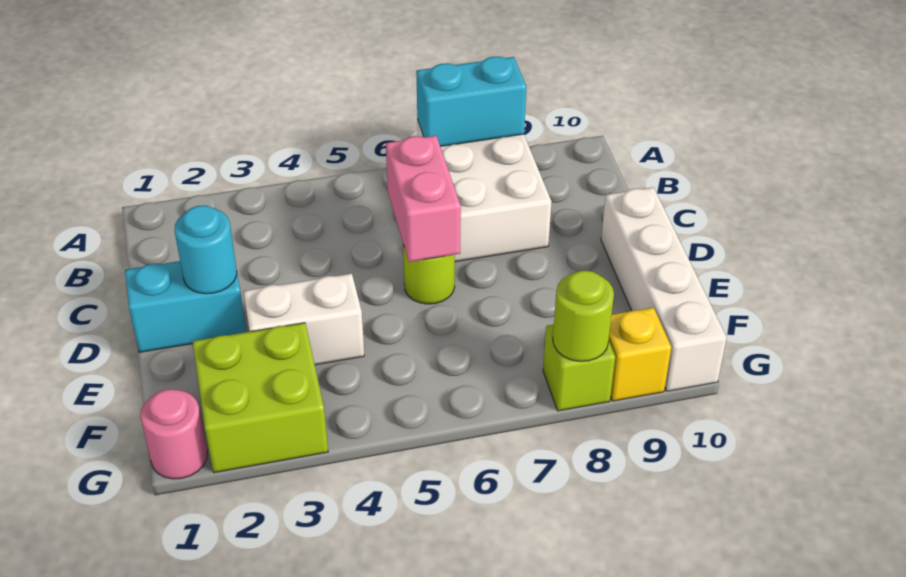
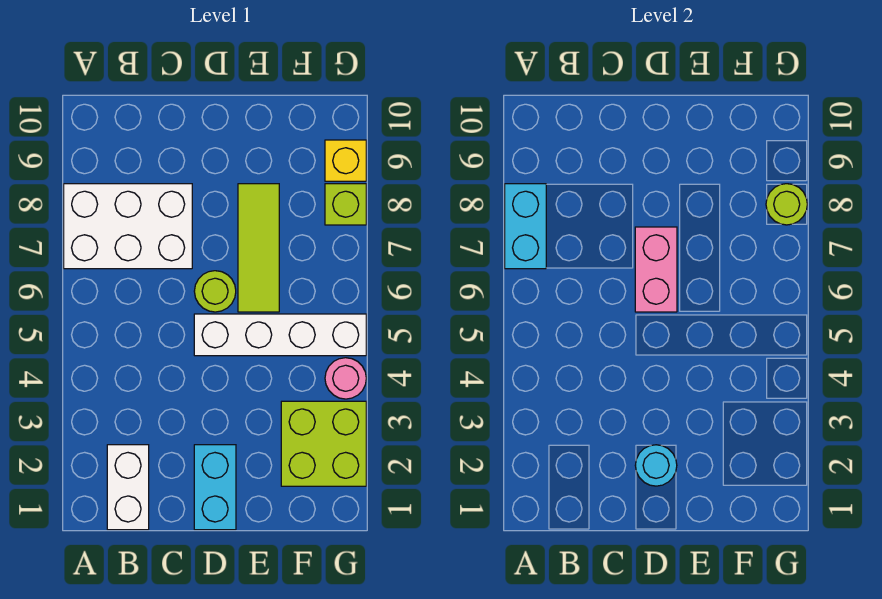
pink brick C6:D6 level 2 -> pink brick D6:D7 level 2
white brick D10:G10 level 1 -> white brick D5:G5 level 1
white brick E3:E4 level 1 -> white brick B1:B2 level 1
none -> lime tile E6:E8 level 1
pink round brick G1 level 1 -> pink round brick G4 level 1

